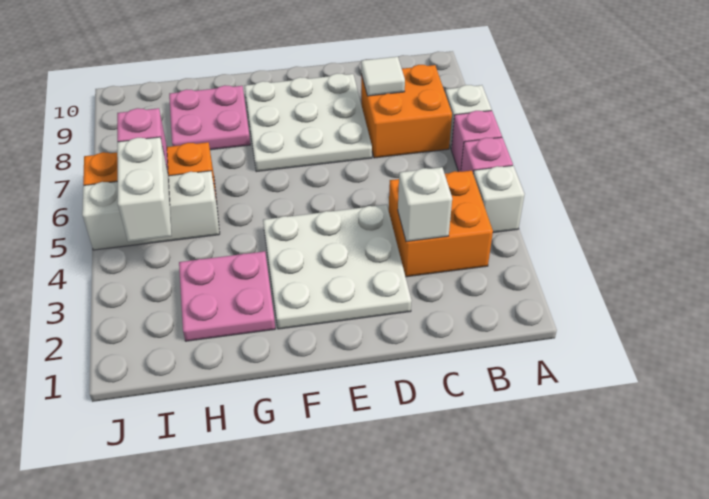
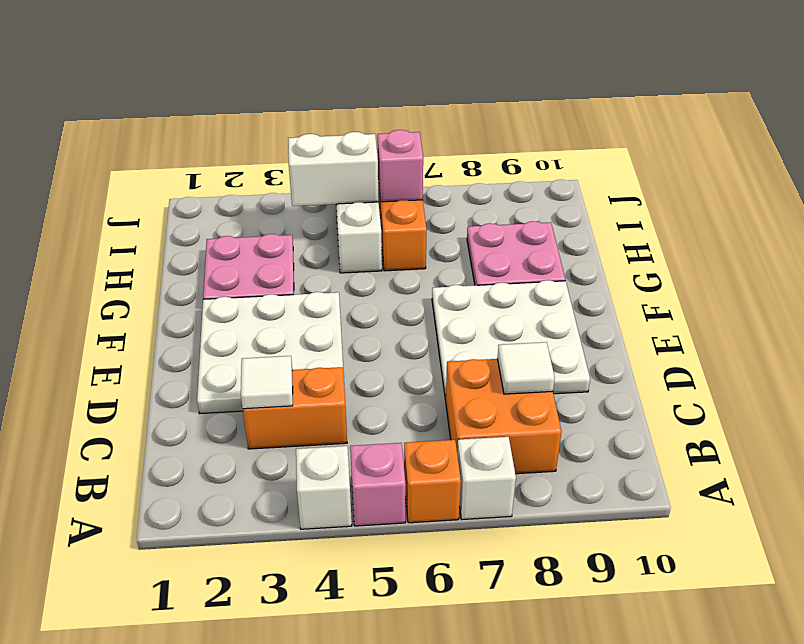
pink brick A6 level 1 -> orange brick A6 level 1
orange brick B3:C4 level 1 -> orange brick C3:C4 level 1
white brick C3 level 2 -> white tile C3 level 2

